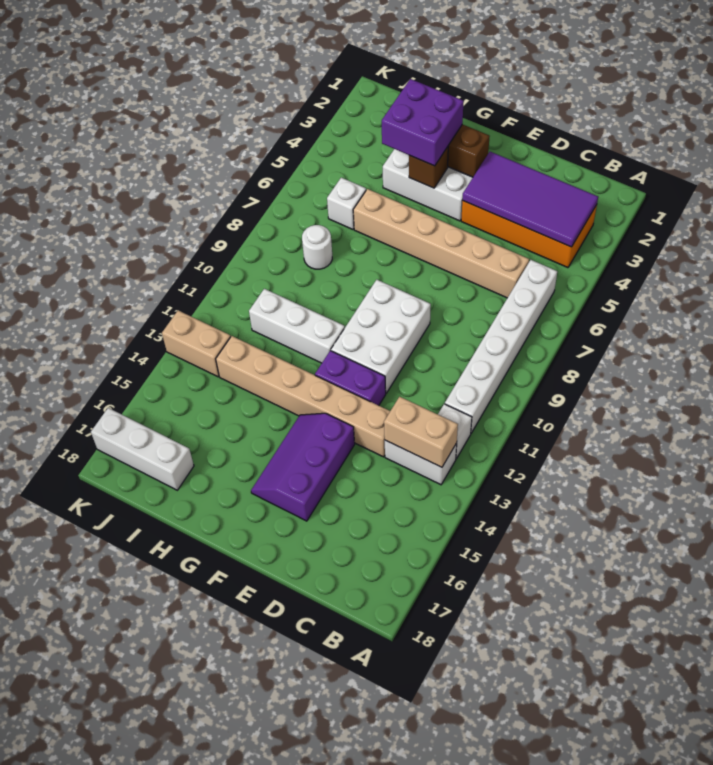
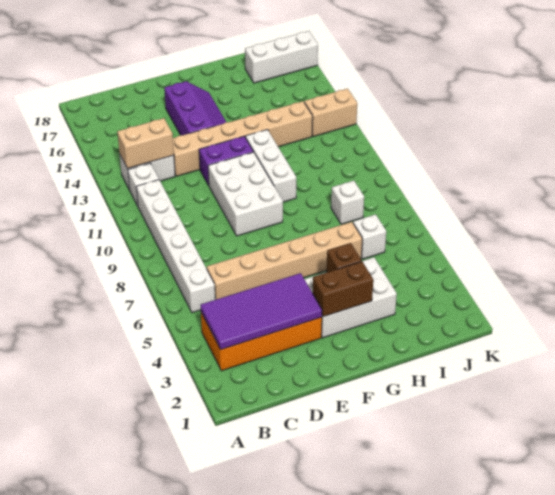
purple brick G3:H4 level 3 -> none
white brick G11:I11 level 1 -> white brick G10:G12 level 1
white round brick I8 level 1 -> white brick I8 level 1

